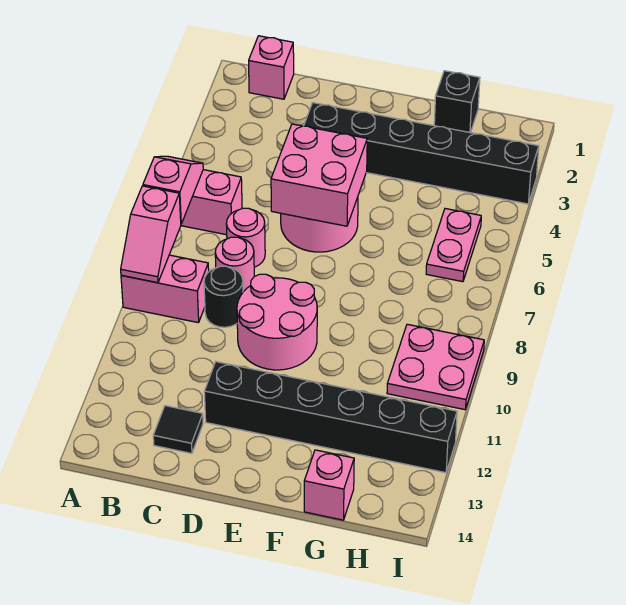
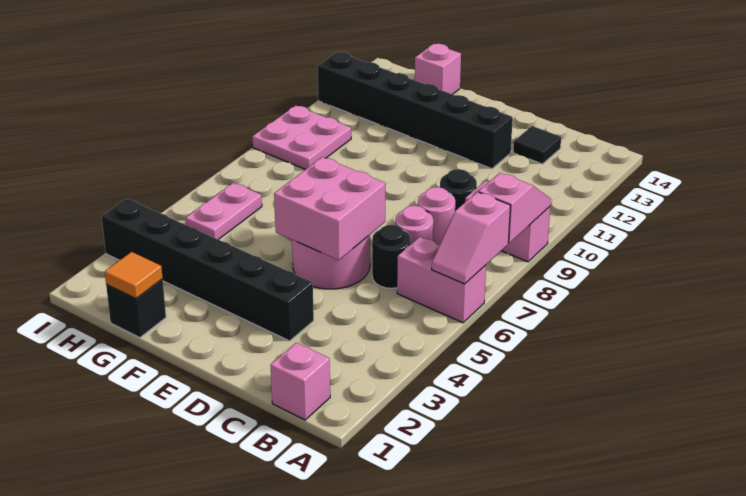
none -> black round brick C6 level 1
pink round brick D9:E10 level 1 -> none
none -> orange tile G1 level 2

